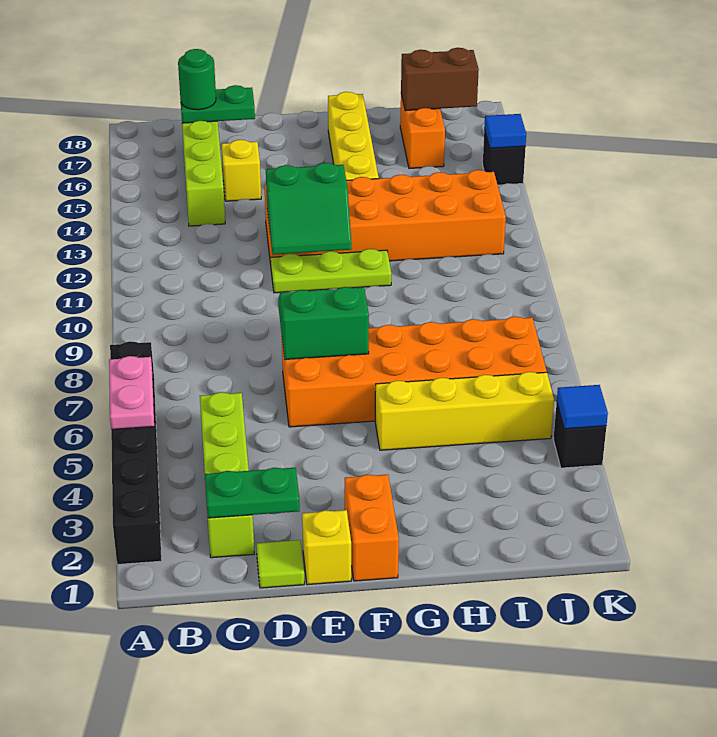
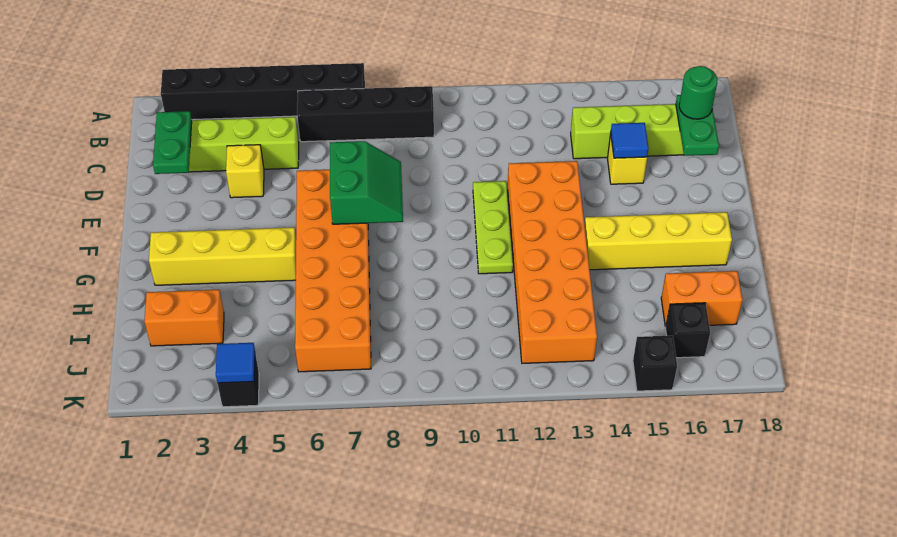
pink plate A5:A6 level 2 -> none
none -> black brick B6:B9 level 1
lime tile D1 level 1 -> none
yellow brick E1 level 1 -> yellow brick D4 level 1
green slope E11:F12 level 2 top 12 -> none
orange brick F1:F2 level 1 -> orange brick I2:I3 level 1
yellow brick G5:J5 level 1 -> yellow brick G2:G5 level 1
brown brick I17:J17 level 2 -> none
none -> black brick J16 level 1
blue tile K15 level 2 -> blue tile D15 level 2

